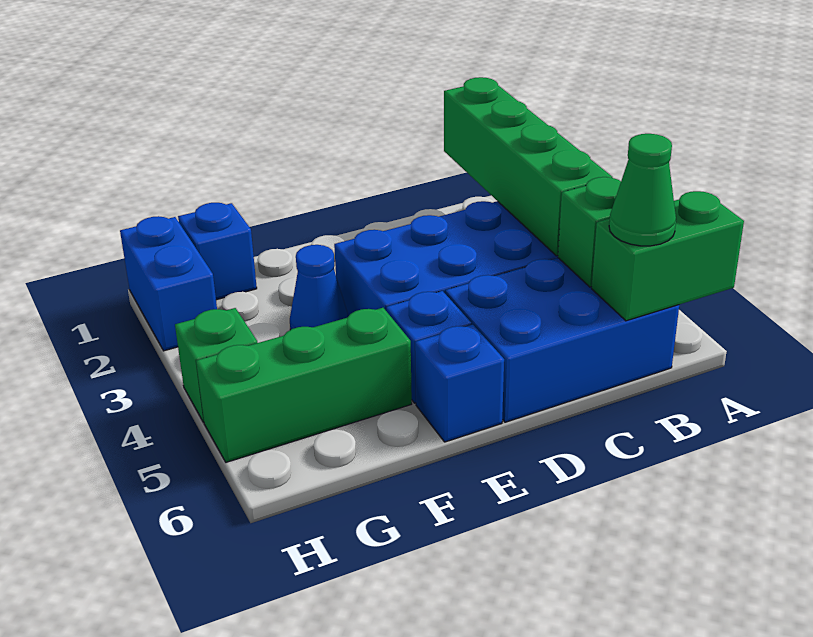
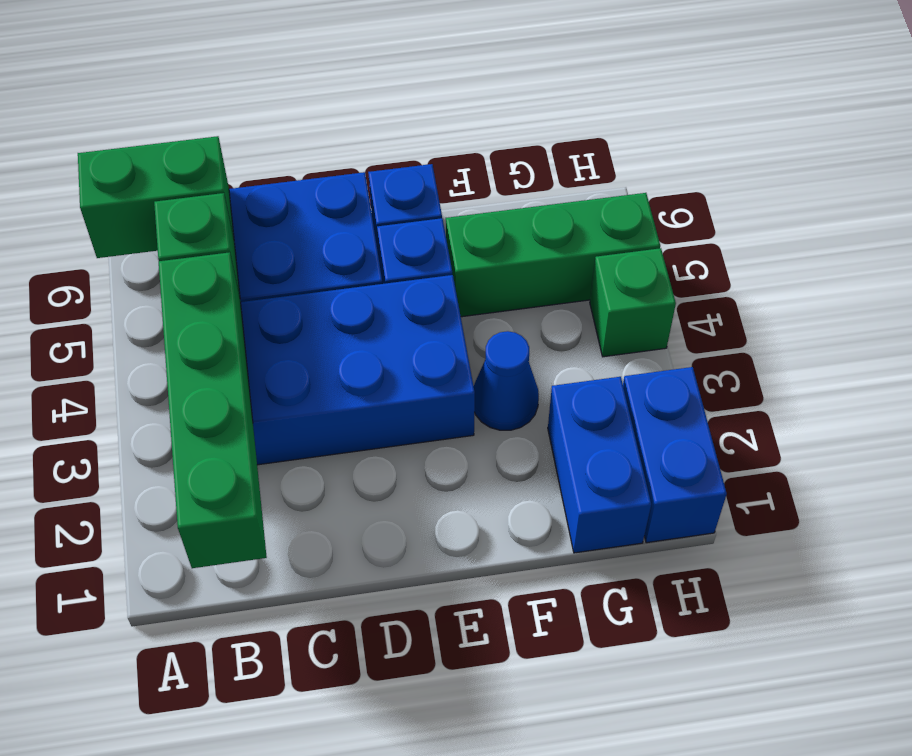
green cone B6 level 3 -> none
blue brick G1 level 1 -> blue brick G1:G2 level 1

